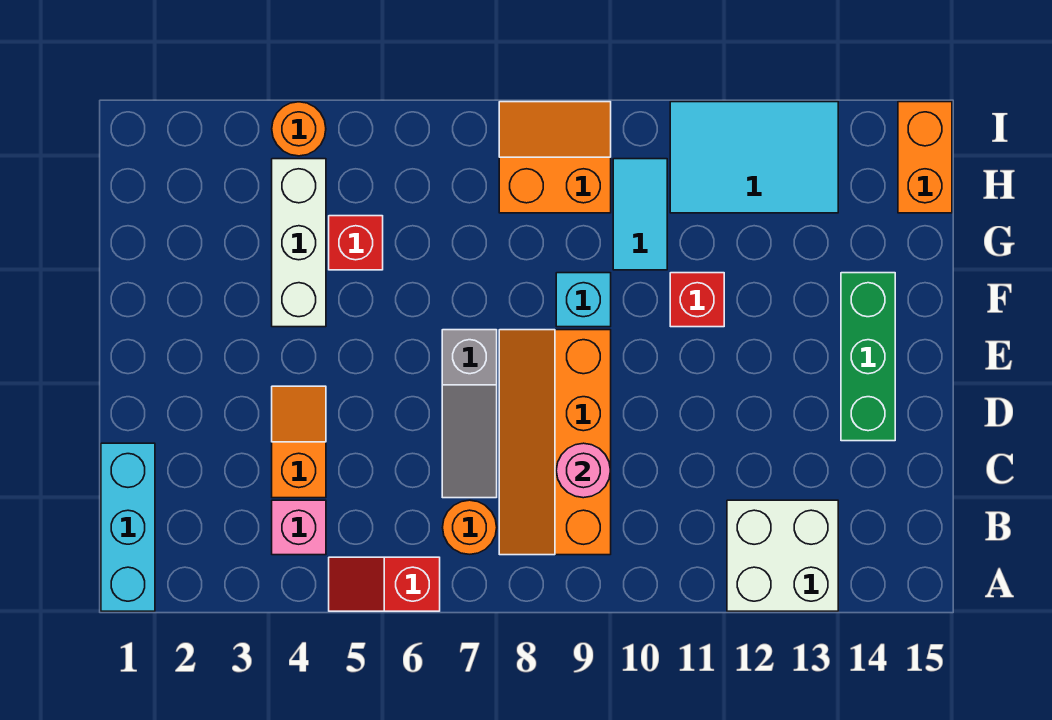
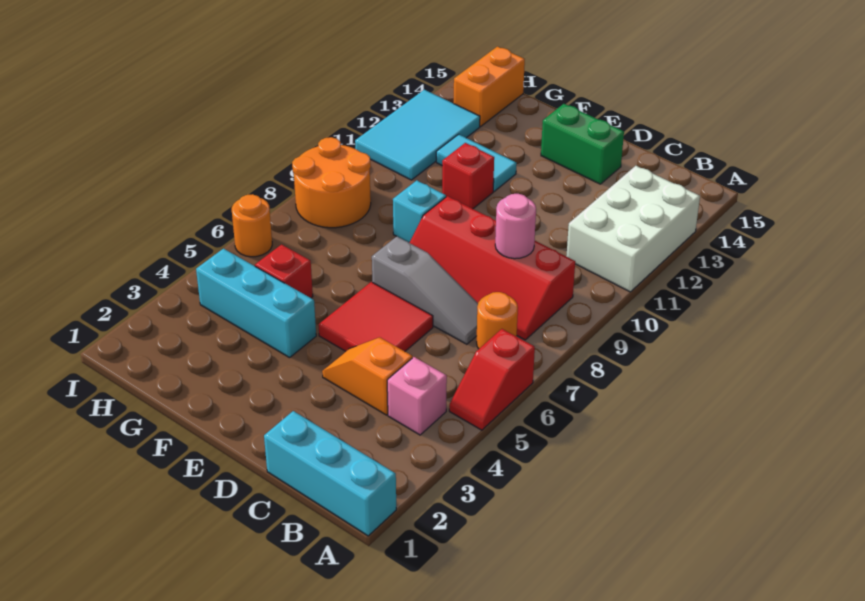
white brick A12:B13 level 1 -> white brick A11:B13 level 1
orange slope B8:E9 level 1 top 9 -> red slope B8:E9 level 1 top 9
none -> red tile D5:E6 level 1
green brick D14:F14 level 1 -> green brick D14:E14 level 1
white brick F4:H4 level 1 -> cyan brick F4:H4 level 1
cyan tile G10:H10 level 1 -> cyan tile F12:G12 level 1
orange slope H8:I9 level 1 top H -> orange round brick H8:I9 level 1
orange brick H15:I15 level 1 -> orange brick H14:H15 level 1
orange round brick I4 level 1 -> orange round brick I6 level 1

